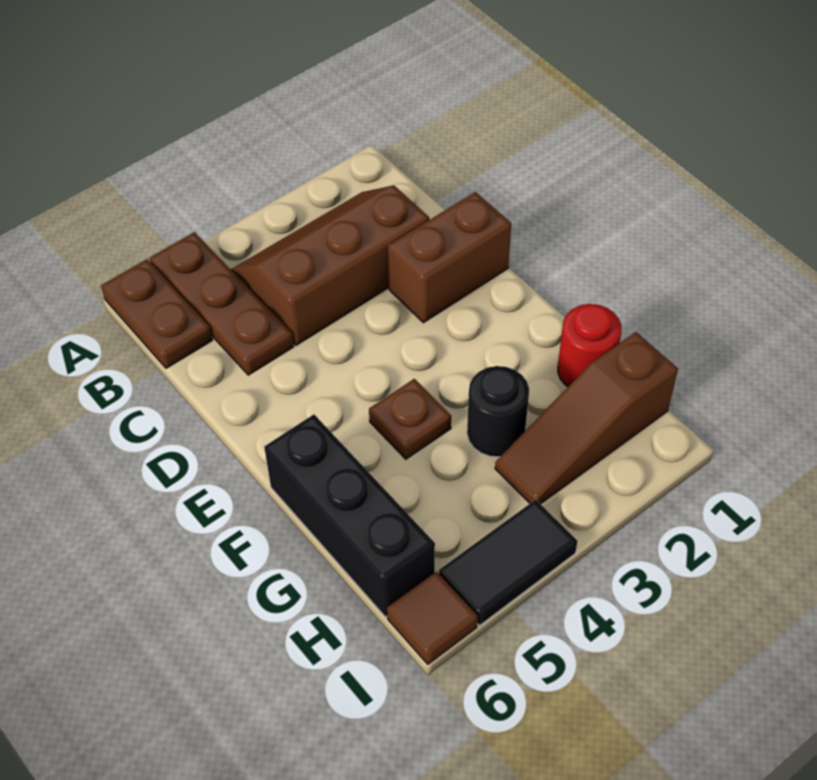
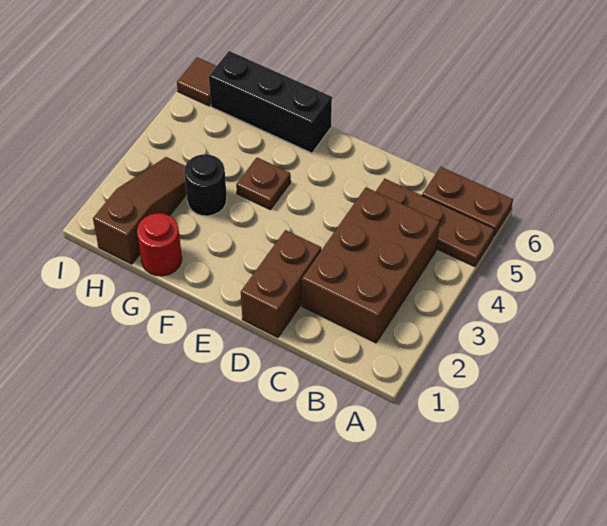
brown slope B2:C4 level 1 top C -> brown brick B2:C4 level 1
black tile I4:I5 level 1 -> none

